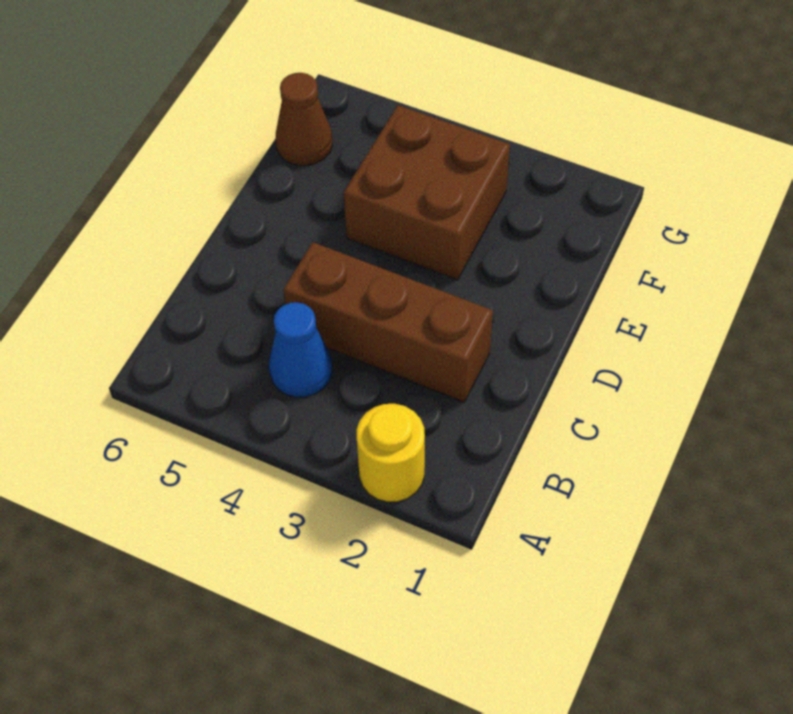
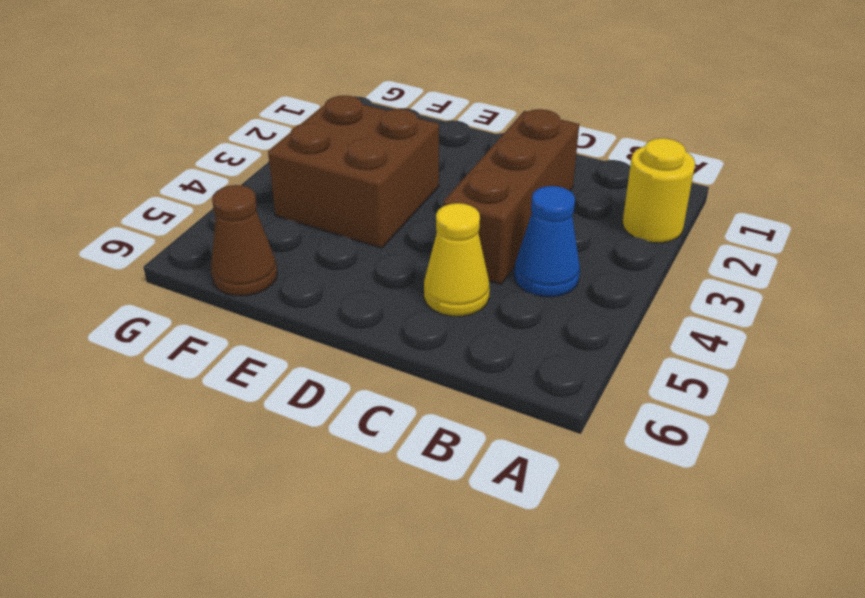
none -> yellow cone C5 level 1

